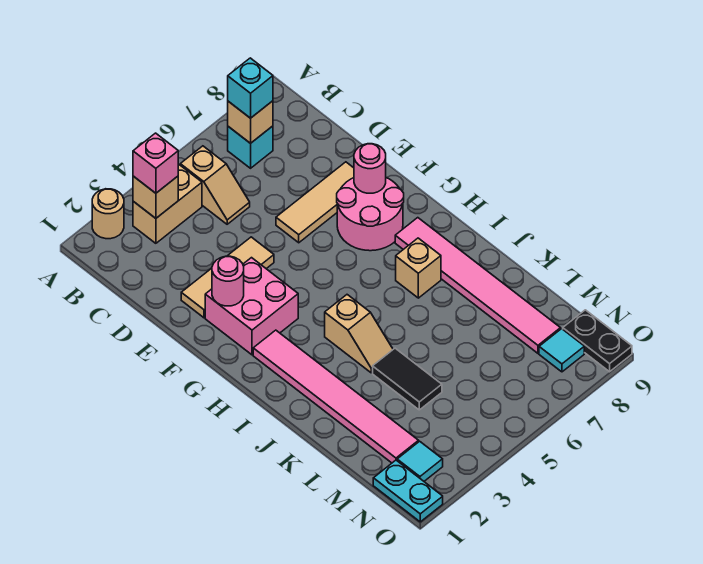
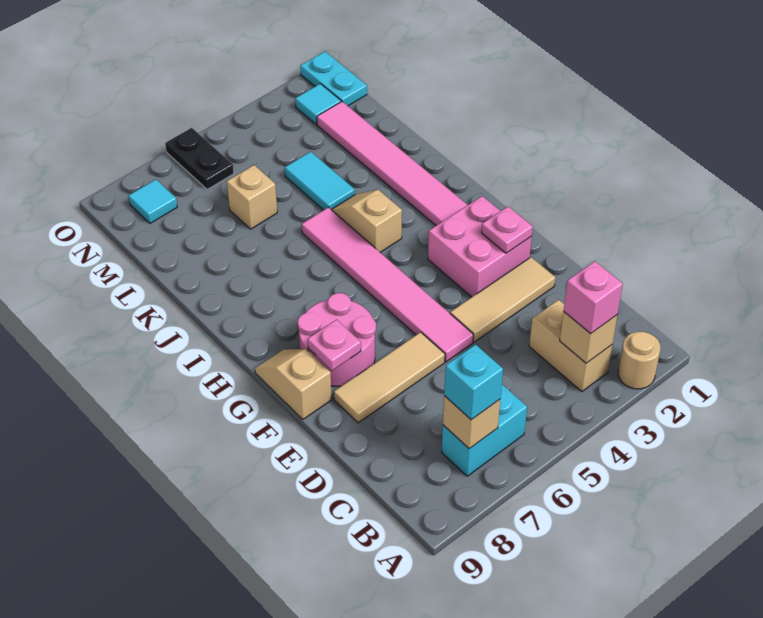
tan brick B3:B4 level 1 -> tan brick B3:C3 level 1
tan slope B5:C5 level 1 top B -> tan slope F9:G9 level 1 top F
cyan brick B7 level 1 -> cyan brick B6:B7 level 1
pink round brick F2 level 2 -> pink plate F2 level 2
pink round brick F8 level 2 -> pink plate F8 level 2
pink tile H8:M8 level 1 -> pink tile E5:J5 level 1
tan brick I7 level 1 -> tan brick L6 level 1
black tile K4:L4 level 1 -> cyan tile K4:L4 level 1
black plate N9:O9 level 1 -> black plate N6:O6 level 1

